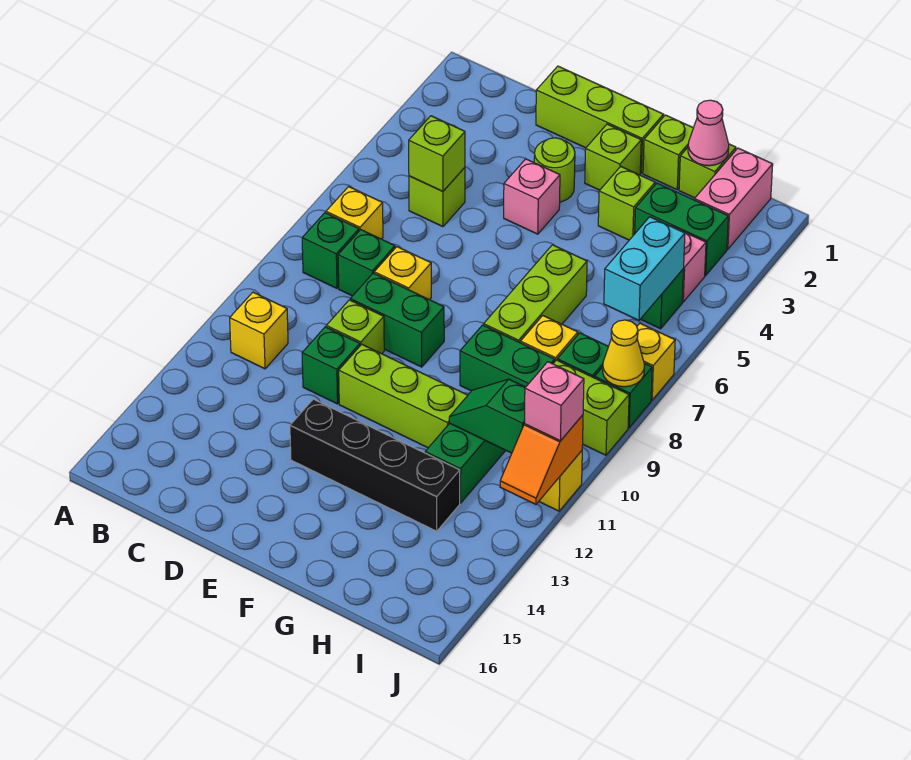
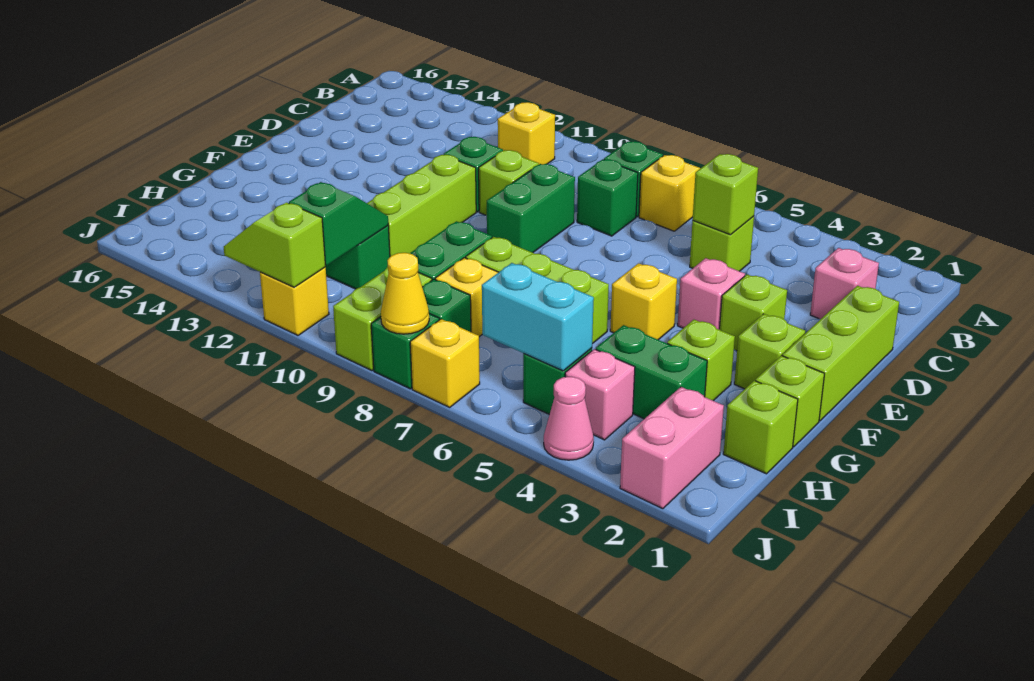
yellow brick D8 level 1 -> yellow brick F5 level 1
lime round brick E3 level 1 -> lime brick E3 level 1
black brick E13:H13 level 1 -> none
pink cone H1 level 2 -> pink cone J4 level 1
green brick H3:I3 level 1 -> green brick H3:H4 level 1
pink brick I1:I2 level 1 -> pink brick I2:J2 level 1
orange slope J11:J12 level 2 top 11 -> lime slope J11:J12 level 2 top 11
pink brick J11 level 3 -> pink brick C2 level 1

